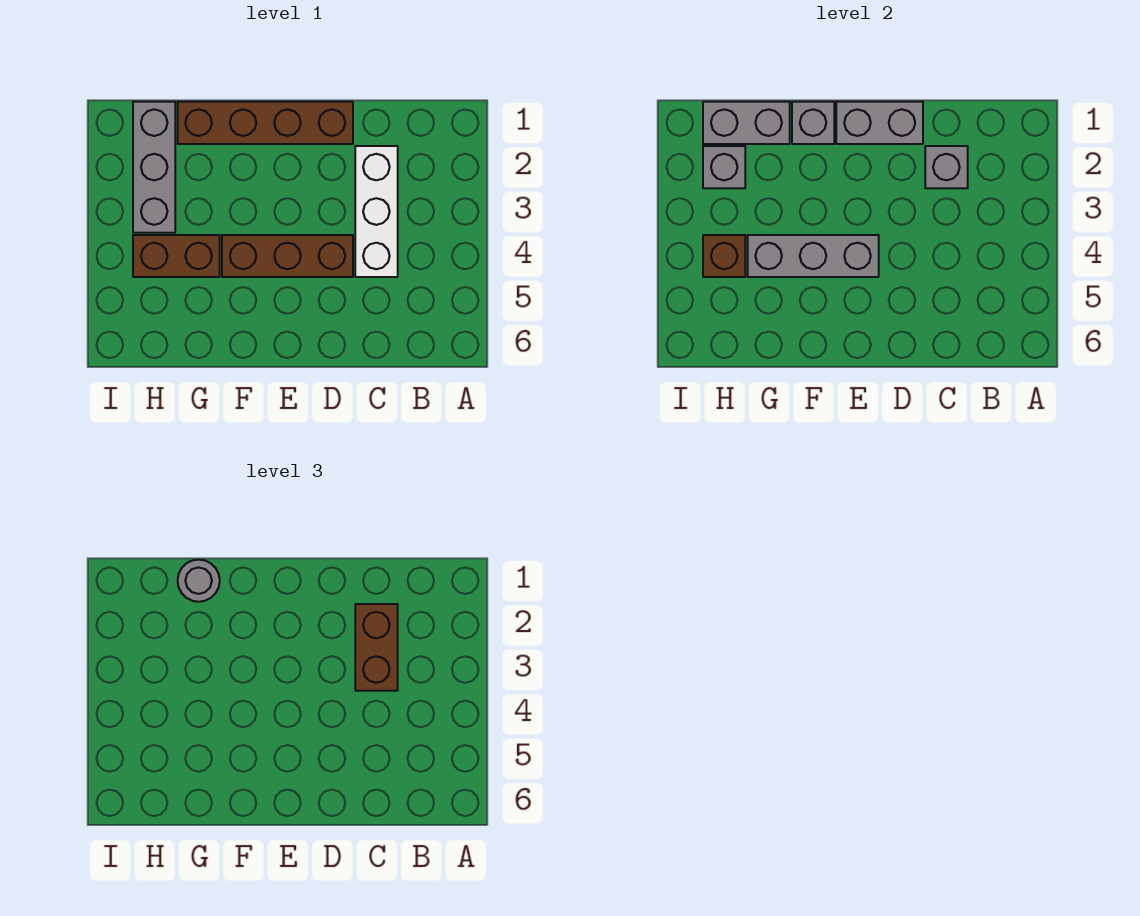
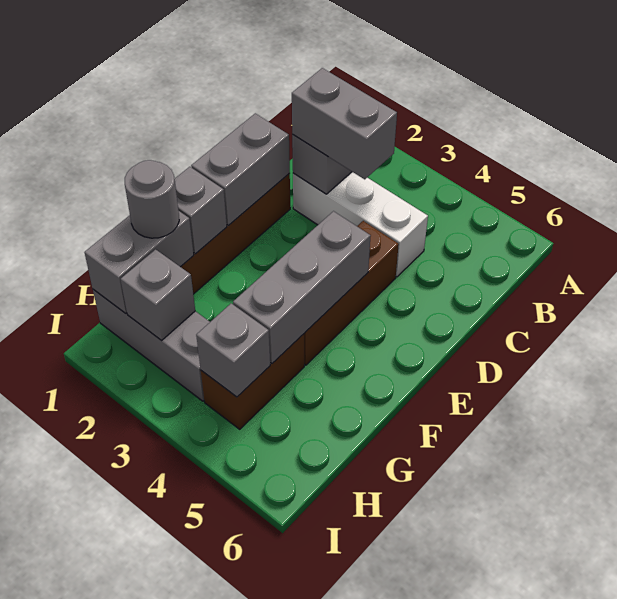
brown brick C2:C3 level 3 -> grey brick C2:C3 level 3
brown brick H4 level 2 -> grey brick H4 level 2

